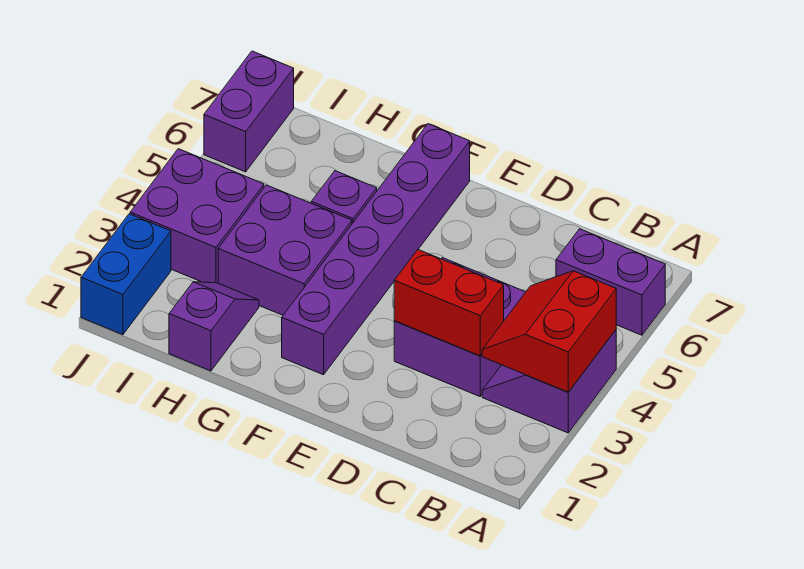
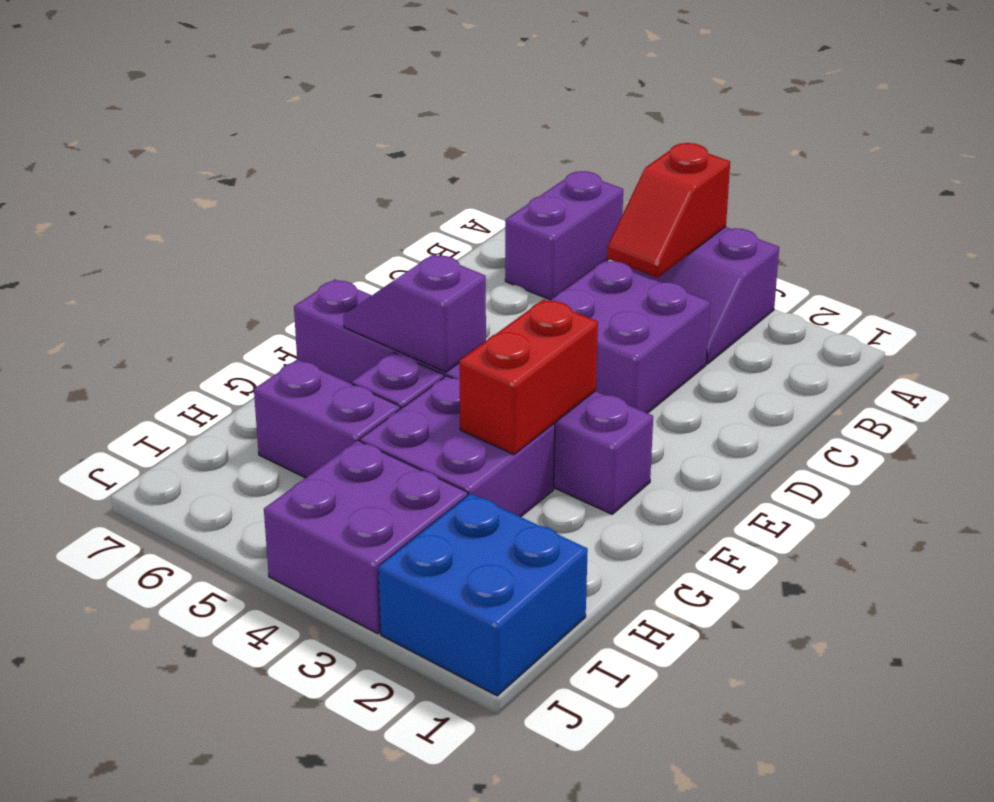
red slope A3:B4 level 2 top A -> red slope A4:B4 level 2 top A
red brick C3:D3 level 2 -> red brick F3:G3 level 2
purple slope H1:H2 level 1 top 1 -> purple slope F5:F6 level 2 top 5
blue brick J1:J2 level 1 -> blue brick I1:J2 level 1
purple brick J6:J7 level 1 -> purple brick H5:H6 level 1

